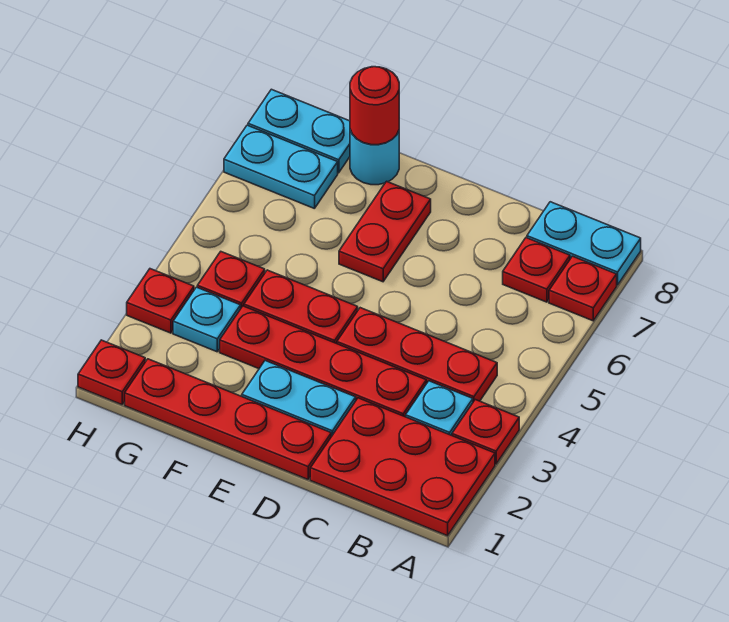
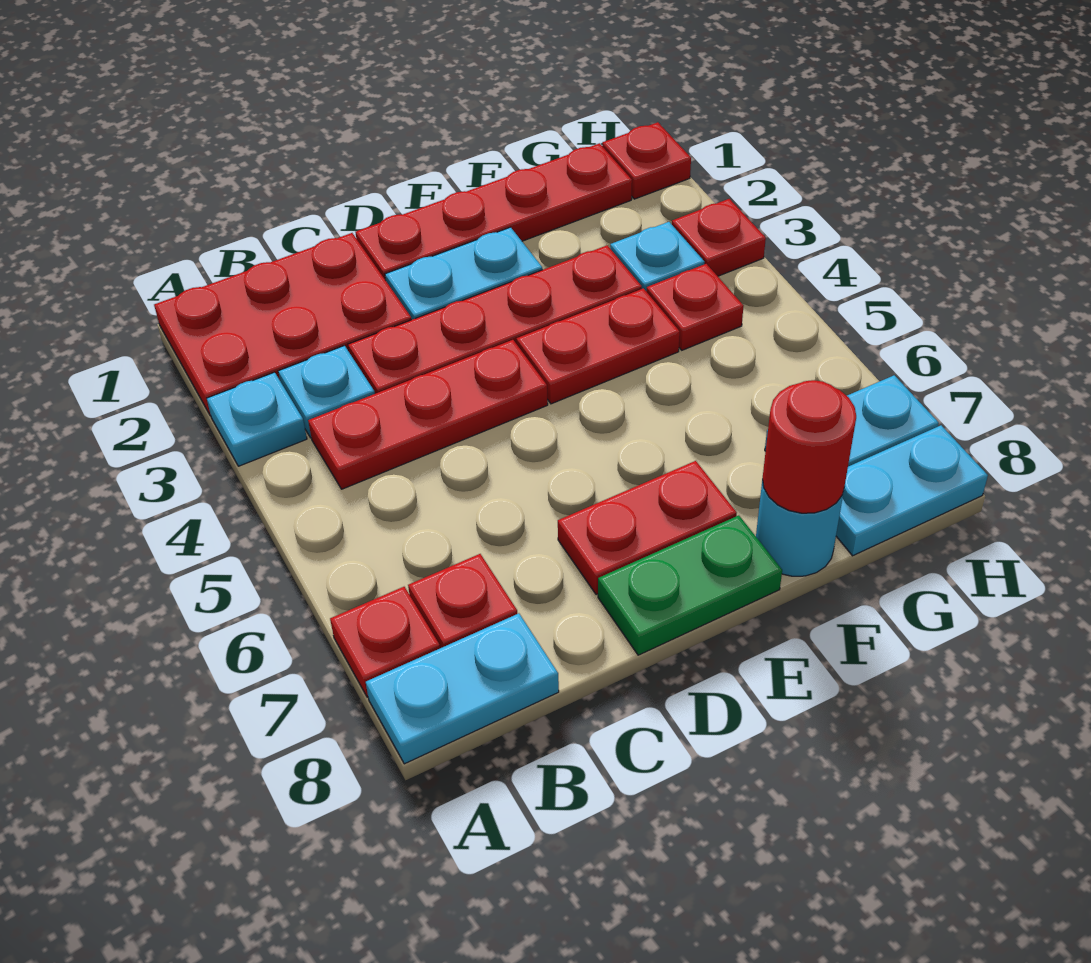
red plate A3 level 1 -> cyan plate A3 level 1
none -> green plate D8:E8 level 1
red plate E6:E7 level 1 -> red plate D7:E7 level 1

